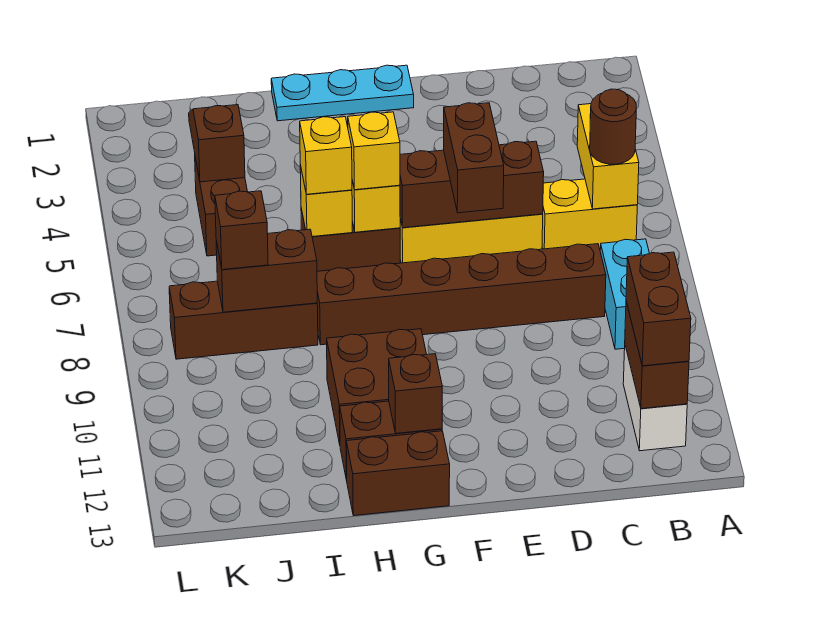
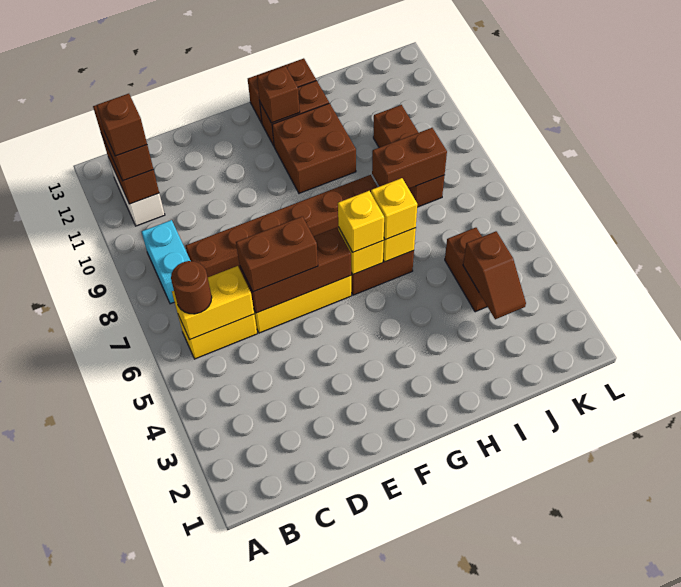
yellow brick B5:B6 level 2 -> yellow brick B6:C6 level 2
brown brick E6:E7 level 3 -> brown brick D6:E6 level 3
cyan plate F1:H1 level 1 -> none
brown brick I8:K8 level 1 -> brown brick J8:J10 level 1
brown brick J8 level 3 -> brown brick B11 level 4

